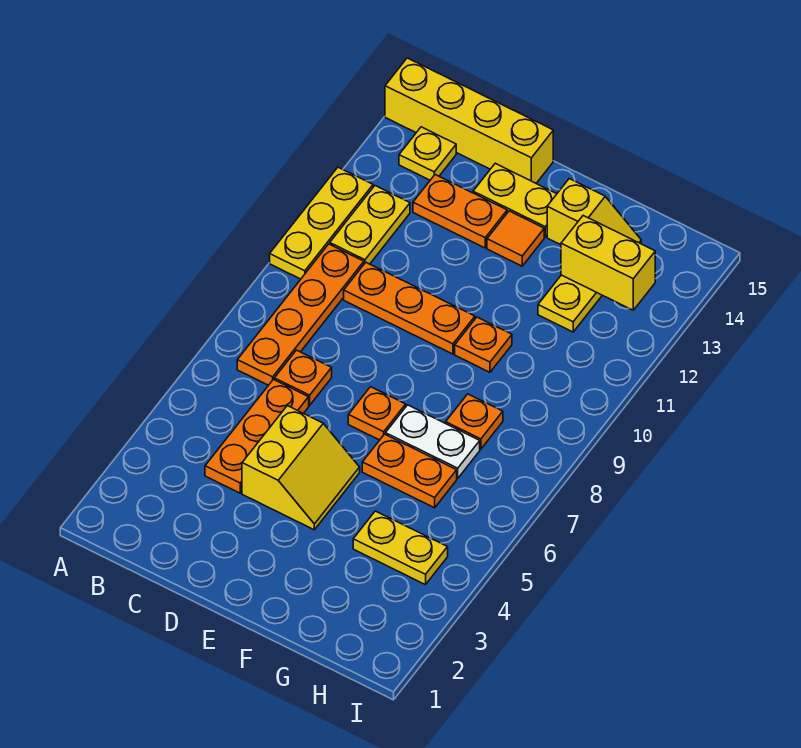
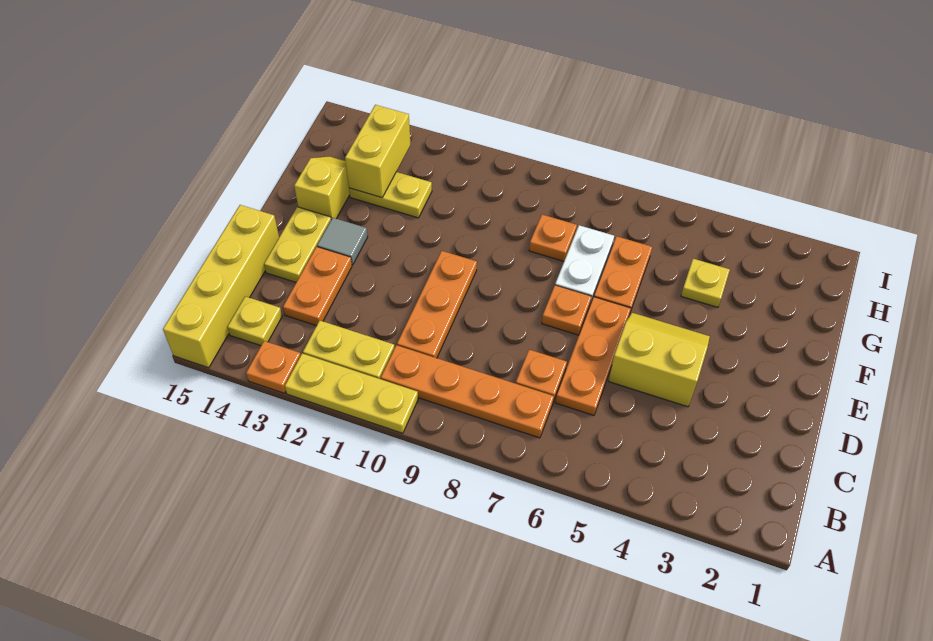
orange plate C4:C6 level 1 -> orange plate C6:E6 level 1
orange tile E13 level 1 -> grey tile E13 level 1
orange plate F10 level 1 -> orange plate A13 level 1
yellow plate G4:H4 level 1 -> yellow plate G4 level 1

